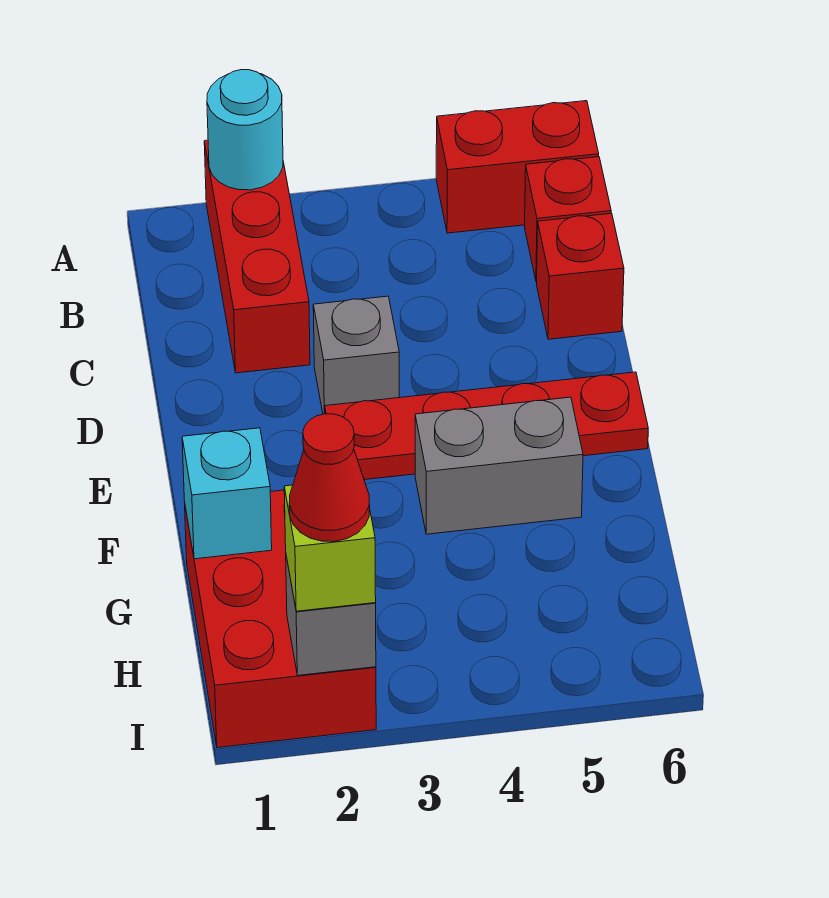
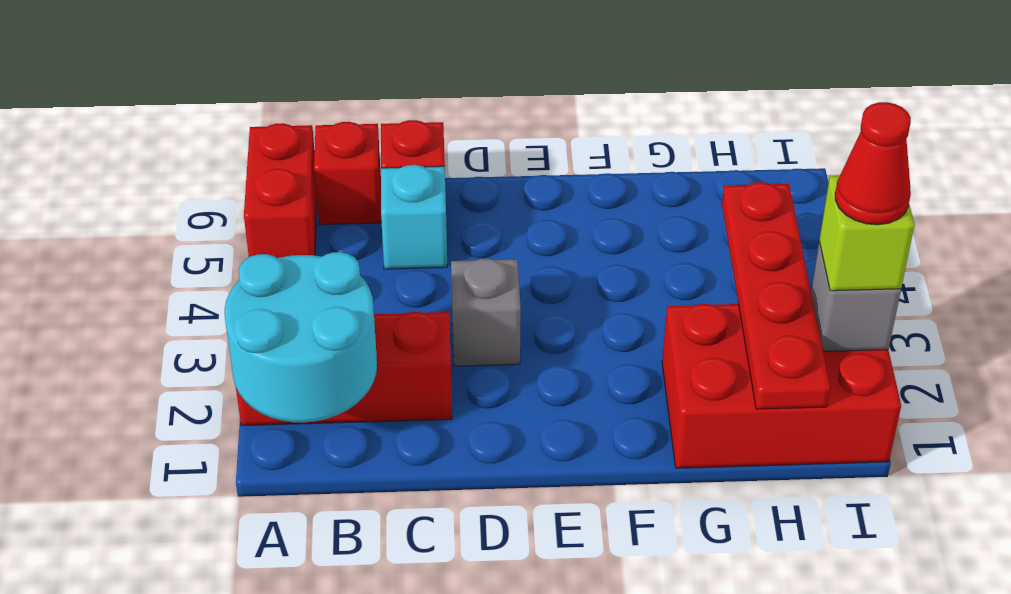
cyan round brick A2 level 2 -> cyan round brick A1:B2 level 2
red plate E3:E6 level 1 -> red plate H1:H4 level 2
grey brick F4:F5 level 1 -> none
cyan brick G1 level 2 -> cyan brick C5 level 1

